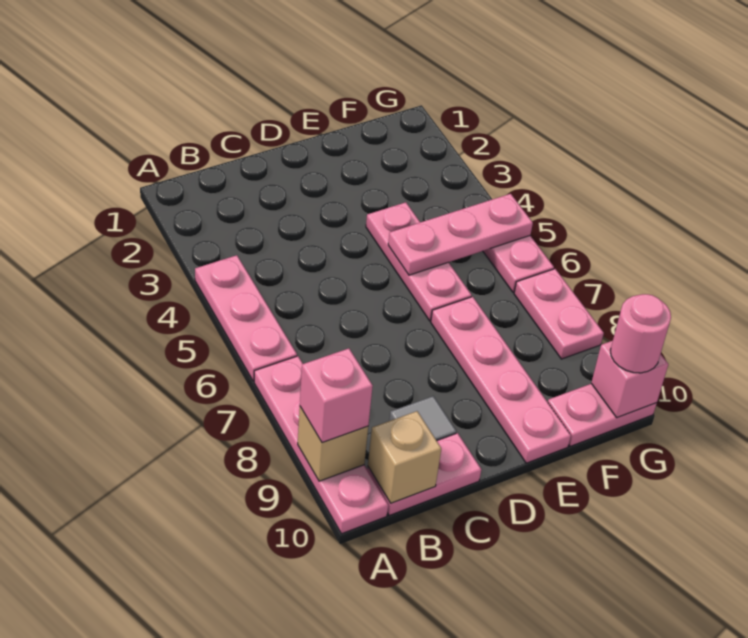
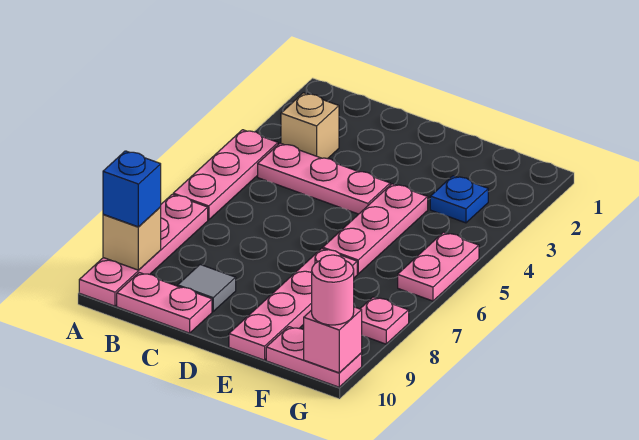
pink brick A9 level 3 -> blue brick A9 level 3
tan brick B10 level 2 -> tan brick B3 level 1
pink plate E5:G5 level 2 -> pink plate B4:D4 level 1
none -> blue plate F3 level 1
pink plate G7:G8 level 1 -> pink plate G8 level 1

